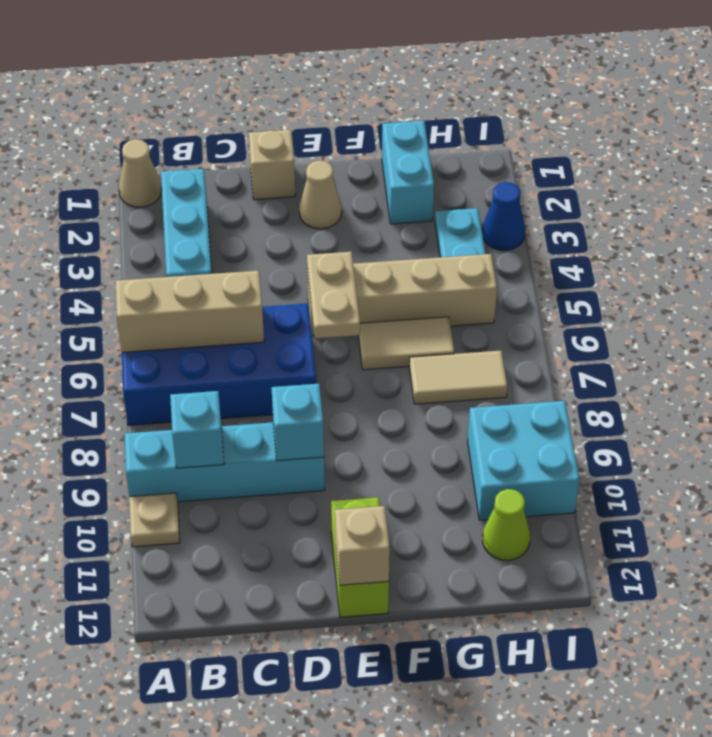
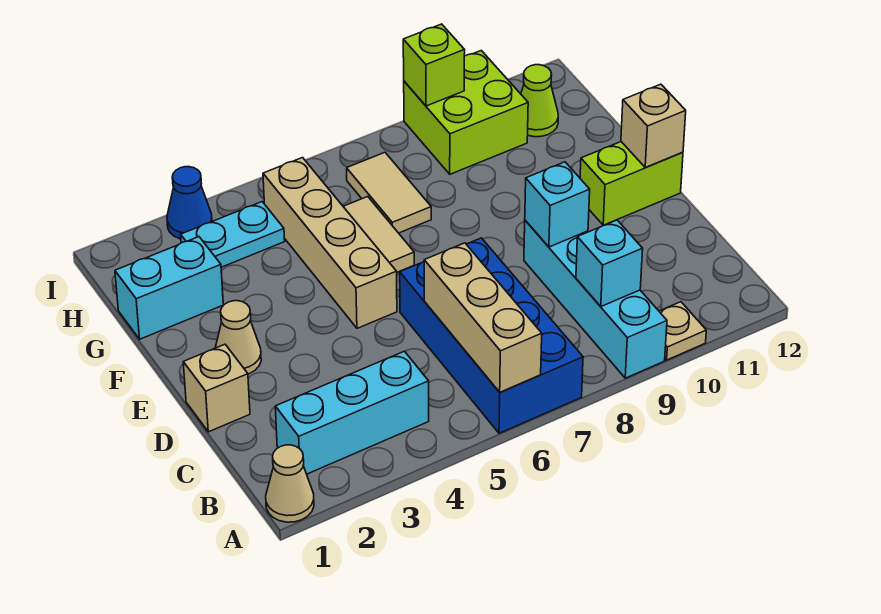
tan plate E5:E6 level 2 -> none
cyan brick H9:I10 level 1 -> lime brick H9:I10 level 1
none -> lime brick I9 level 2

